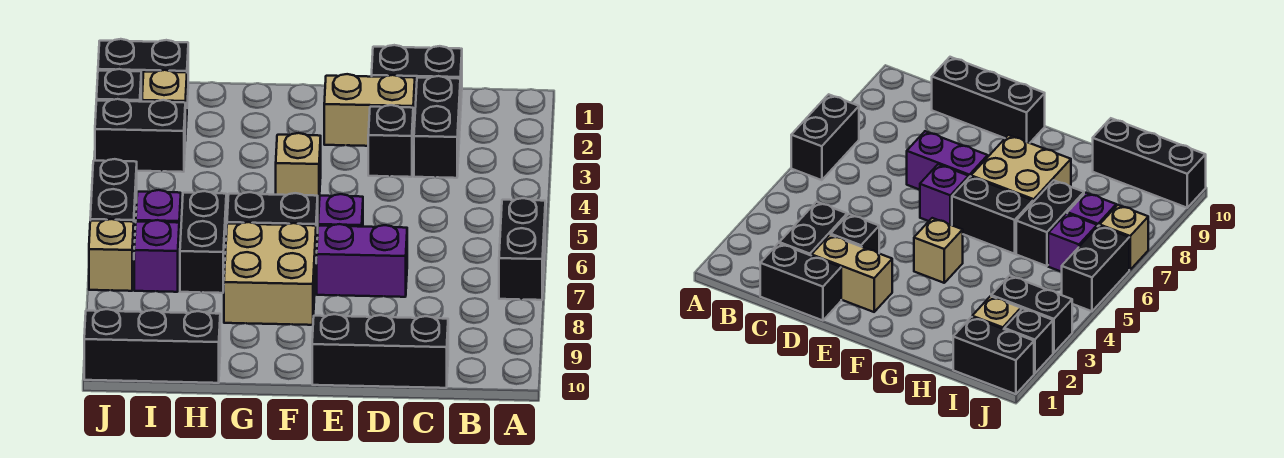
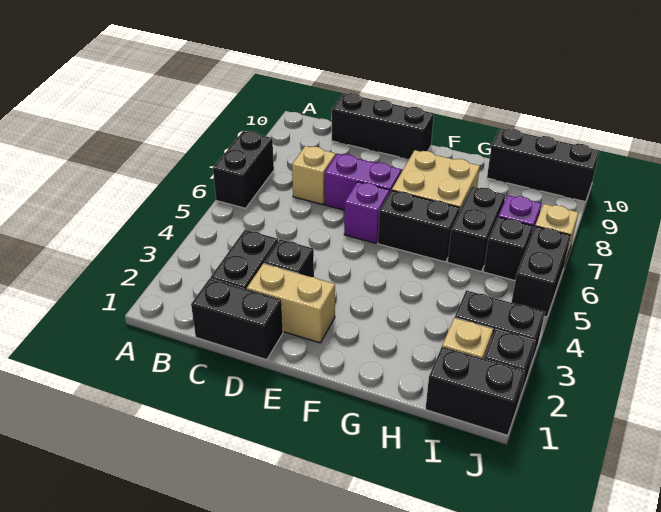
tan brick F4 level 1 -> tan brick C7 level 1
purple brick I6 level 1 -> black brick I6 level 1

